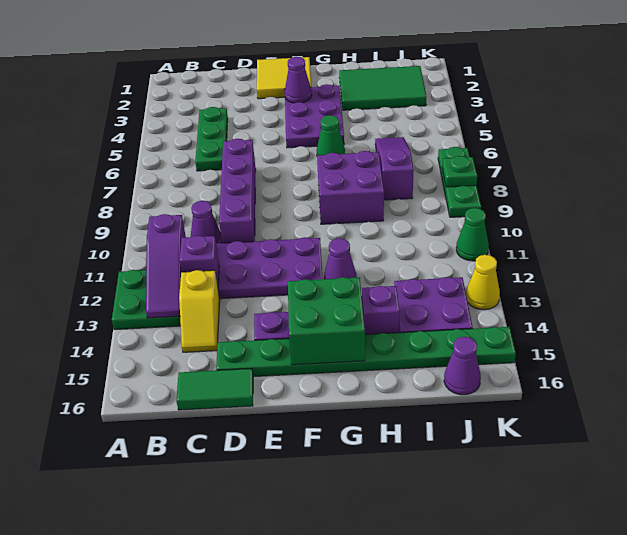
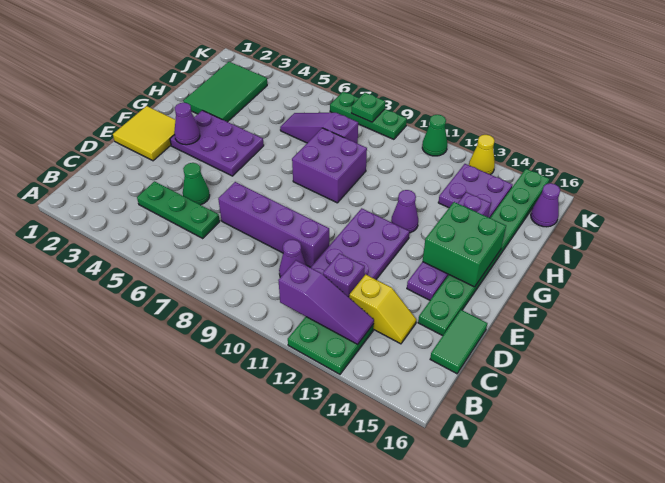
green cone G6 level 1 -> green cone D5 level 1

